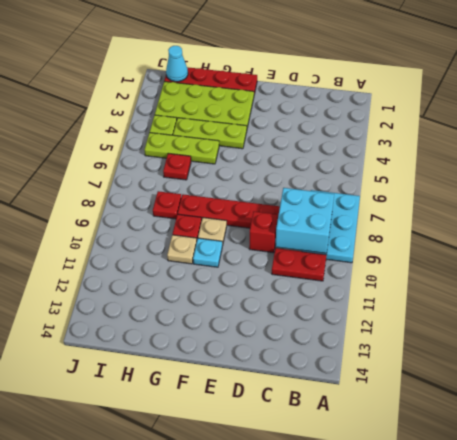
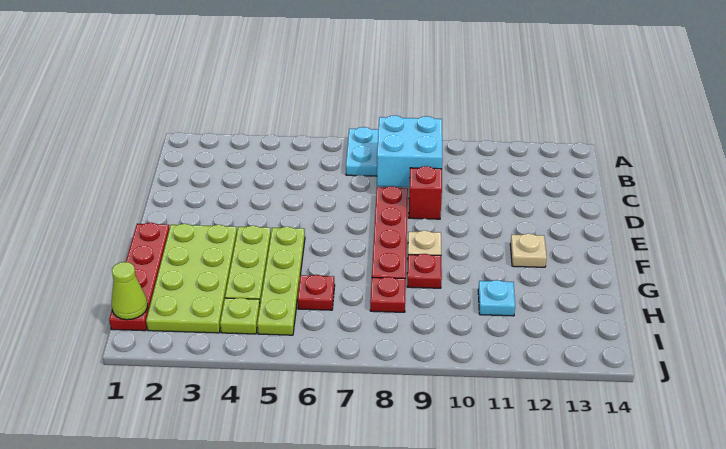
red plate B10:C10 level 1 -> none
cyan plate F10 level 1 -> cyan plate H11 level 1
lime plate G5:I5 level 1 -> lime plate F5:I5 level 1
tan plate G10 level 1 -> tan plate F12 level 1
cyan cone I1 level 2 -> lime cone I1 level 2

